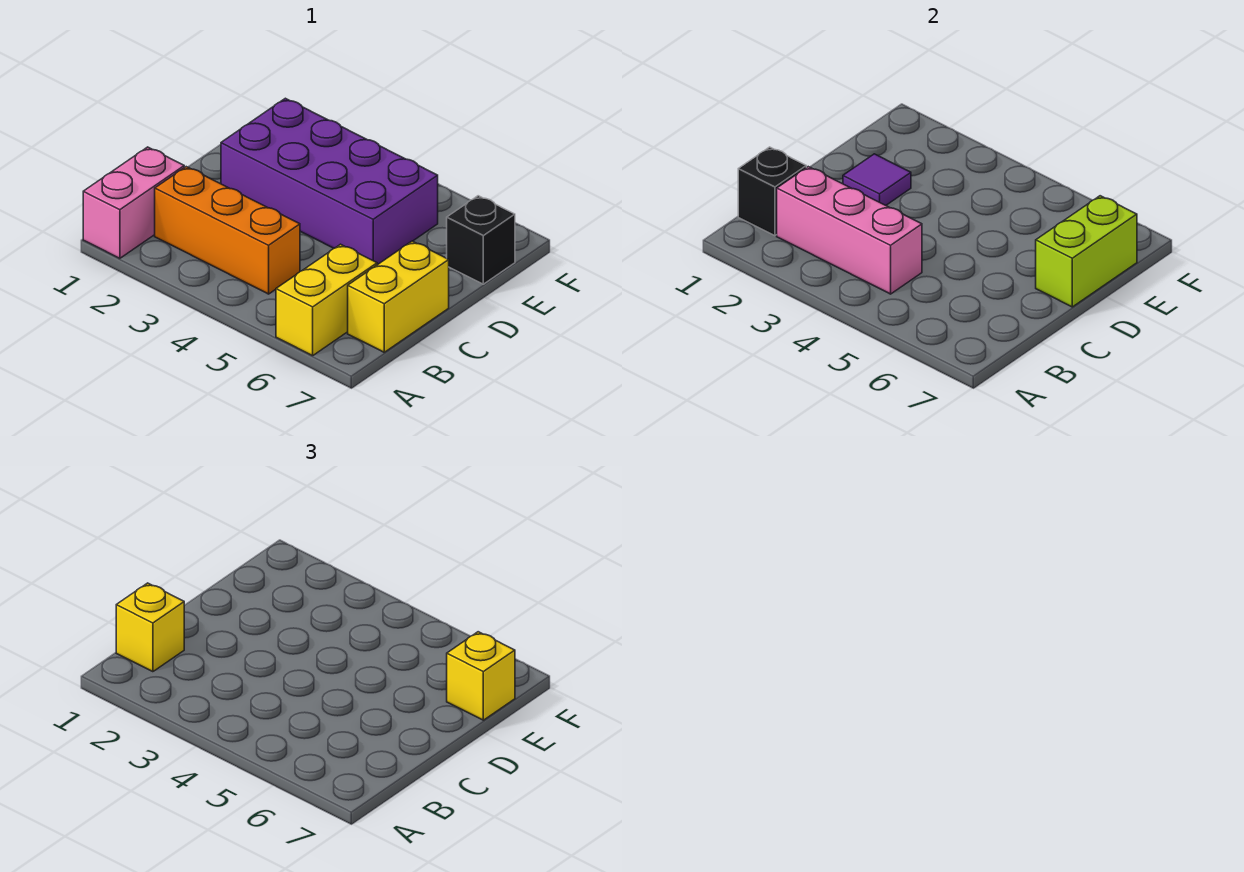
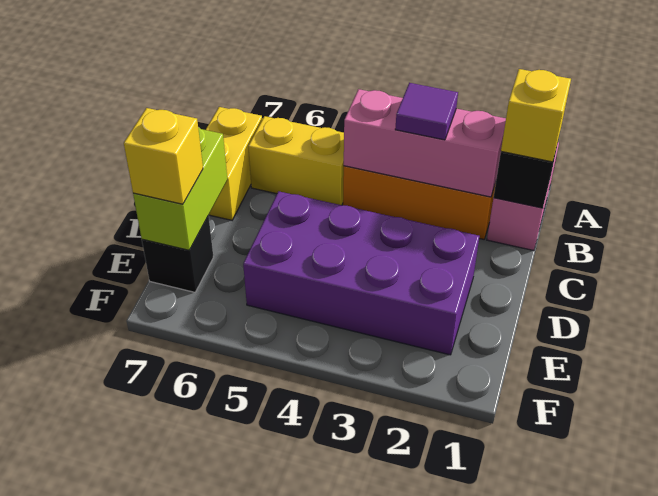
yellow brick A6:B6 level 1 -> yellow brick B5:B6 level 1
purple tile D2 level 2 -> purple tile B3 level 3

